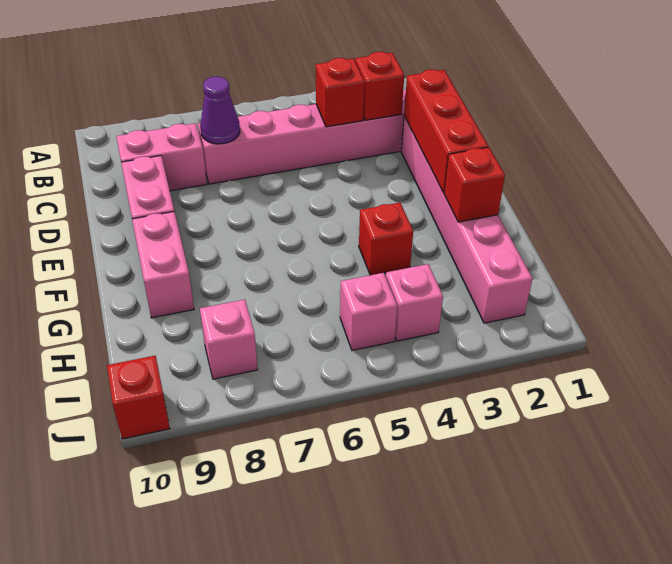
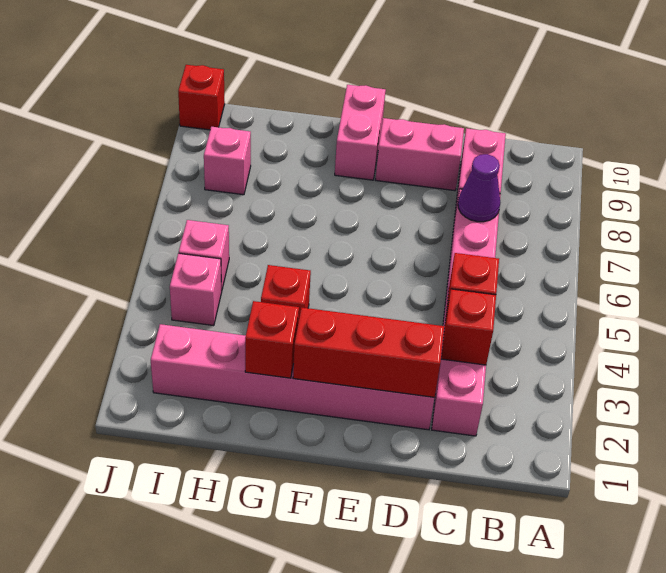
pink brick F9:G9 level 1 -> pink brick F9:F10 level 1

